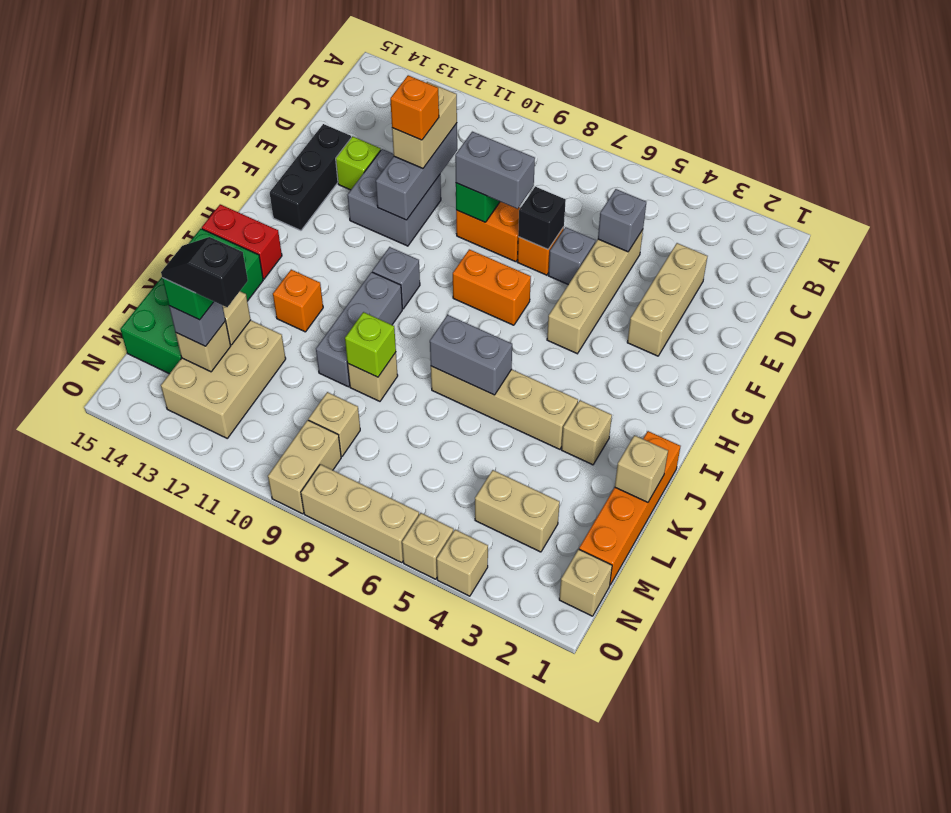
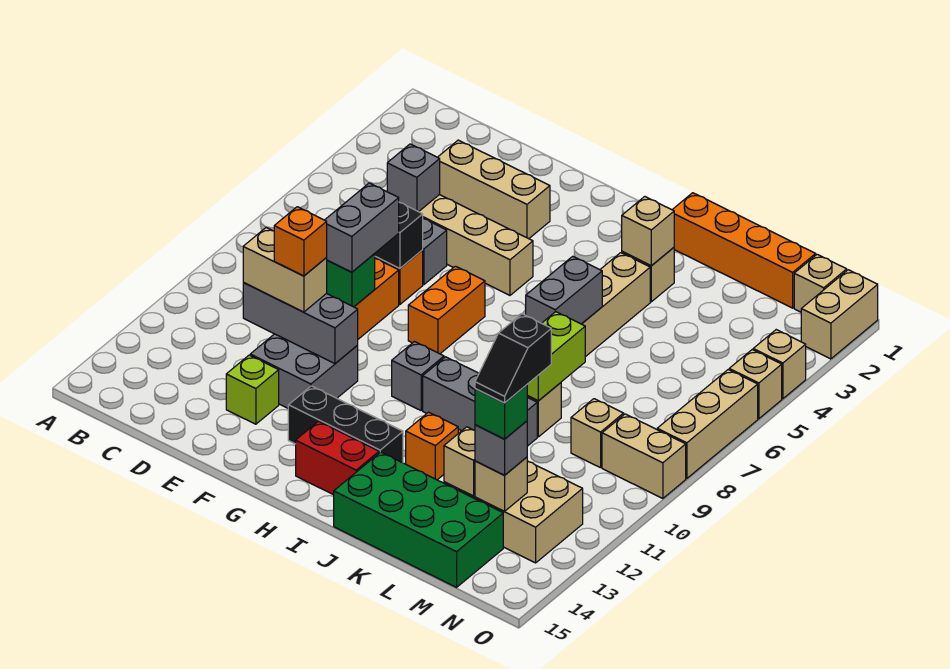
black brick E14:G14 level 1 -> black brick G13:I13 level 1
red brick I14:I15 level 1 -> red brick H14:I14 level 1
tan brick K1 level 2 -> tan brick J3 level 2
lime brick K9 level 2 -> lime brick K8:K9 level 2
tan brick M3:M4 level 1 -> tan brick O1:O2 level 1

